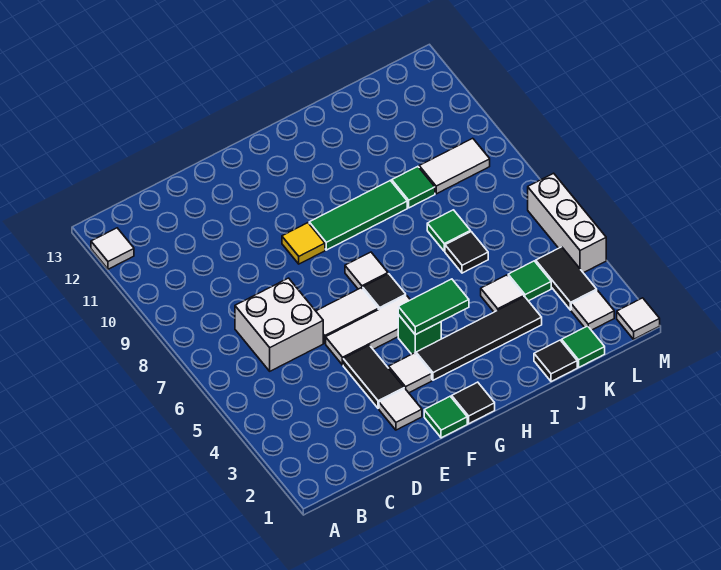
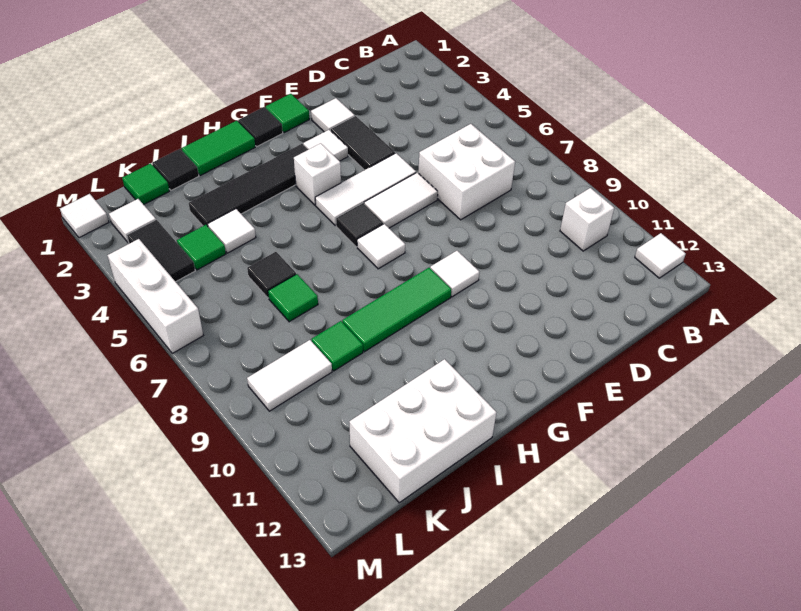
none -> white brick B10 level 1
yellow tile F9 level 1 -> white tile F9 level 1
green brick G4 level 1 -> white brick G4 level 1
green tile G4:H4 level 2 -> green tile H1:I1 level 1
none -> white brick I12:K13 level 1

